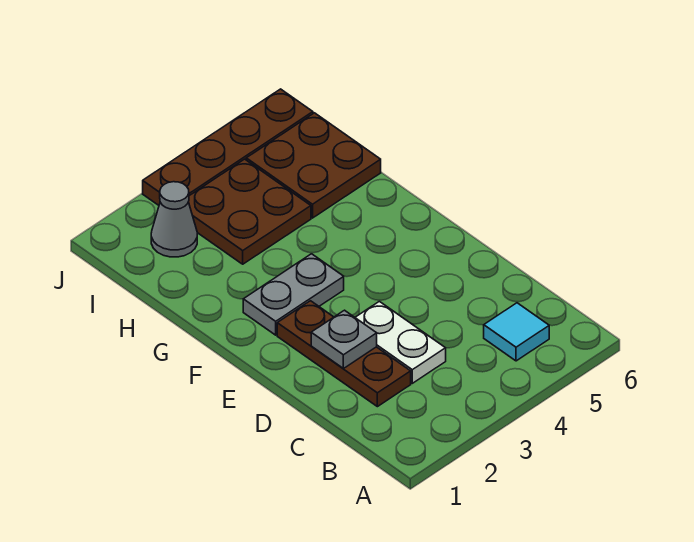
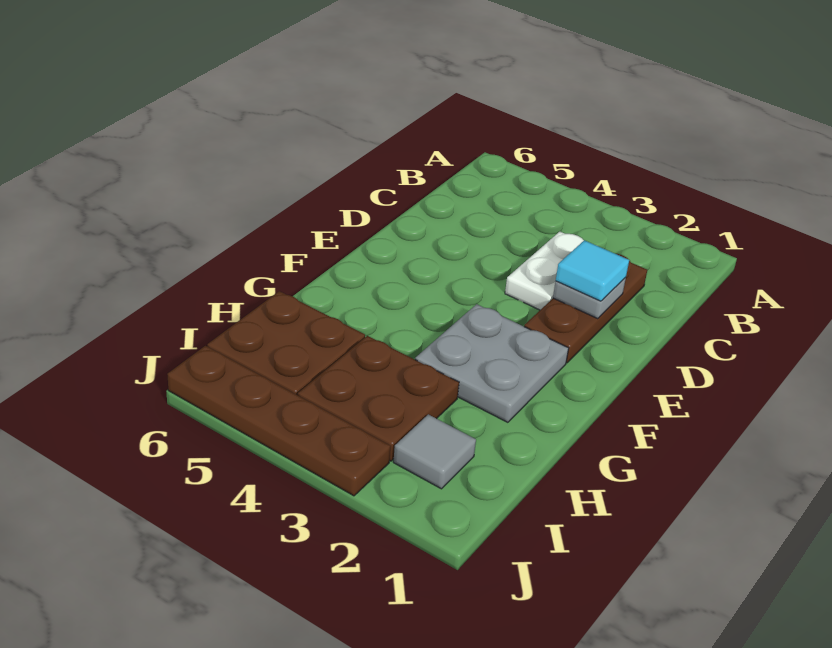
cyan tile B5 level 1 -> cyan tile D2 level 3
grey plate F2:F3 level 1 -> grey plate F2:G3 level 1
grey cone I2 level 1 -> grey tile I2 level 1

